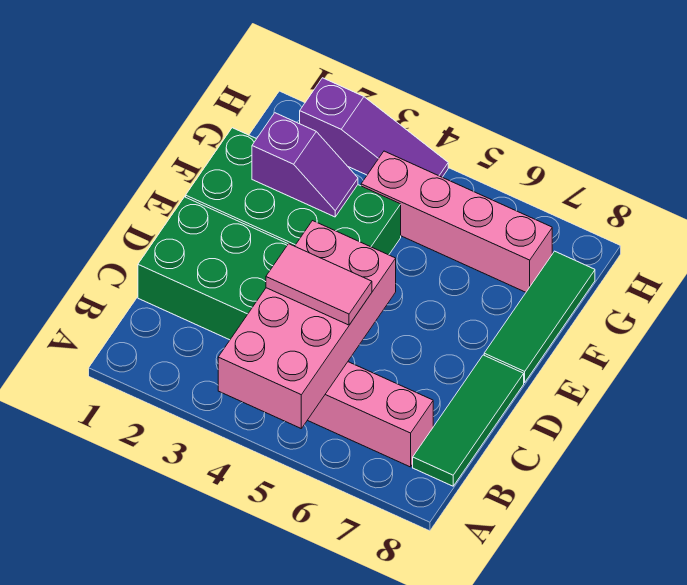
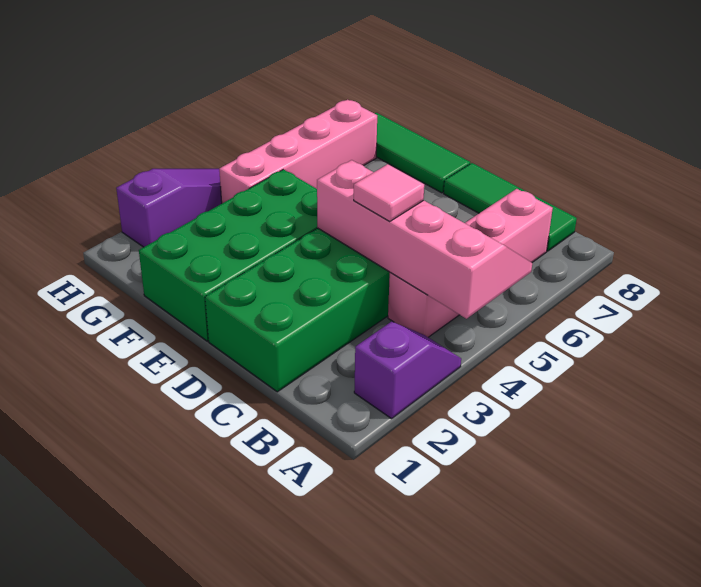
pink brick A4:D5 level 2 -> pink slope A4:D5 level 2 top 4
pink tile C4:C5 level 3 -> pink tile C4 level 3
purple slope F2:F3 level 2 top 2 -> purple slope A2:A3 level 1 top 2

